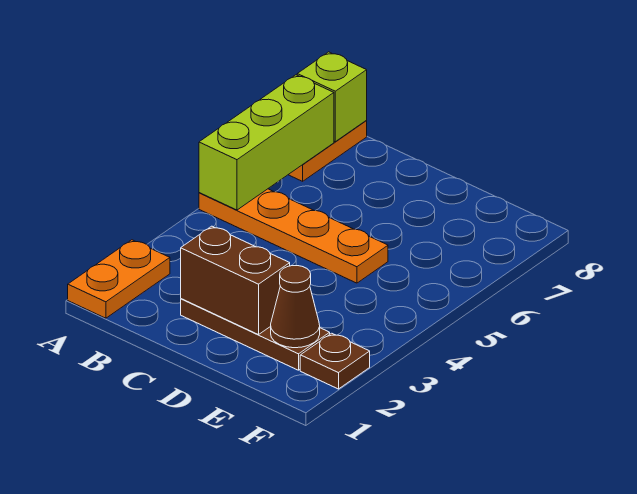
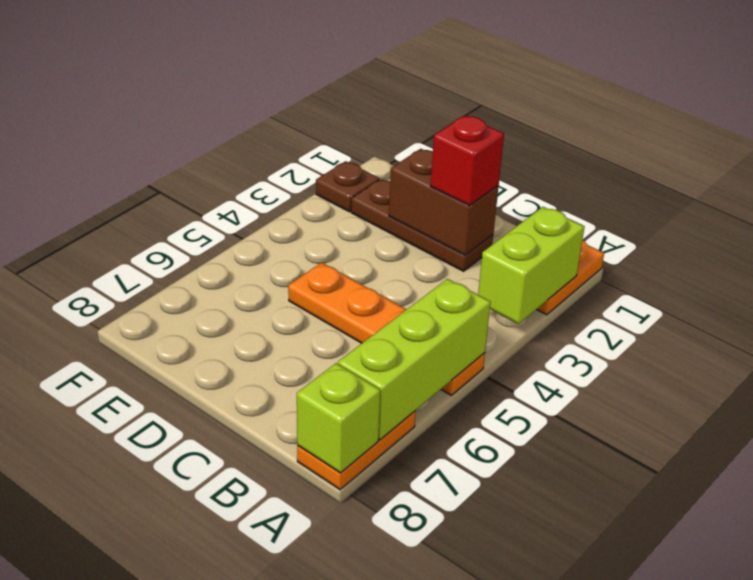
none -> lime brick A2:A3 level 2
none -> red brick C2 level 3
brown cone E2 level 2 -> none

